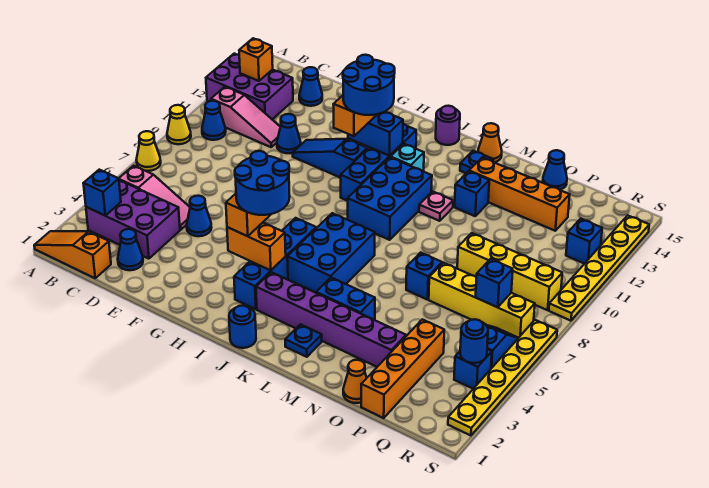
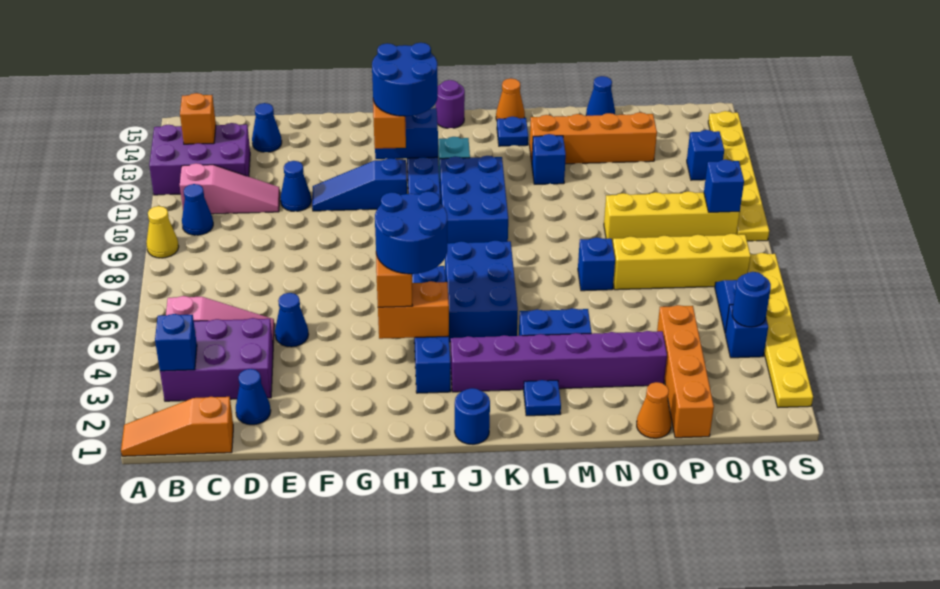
yellow cone A7 level 1 -> none
pink plate L11 level 1 -> none
blue brick Q7 level 2 -> blue brick R9 level 2

